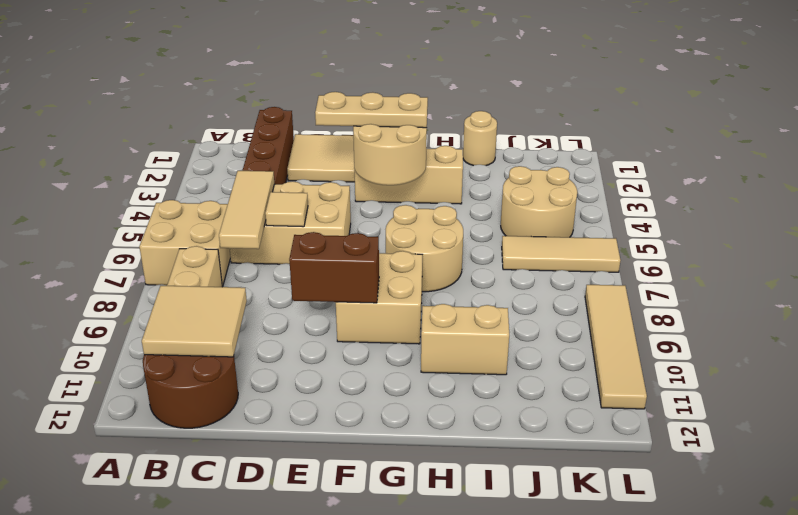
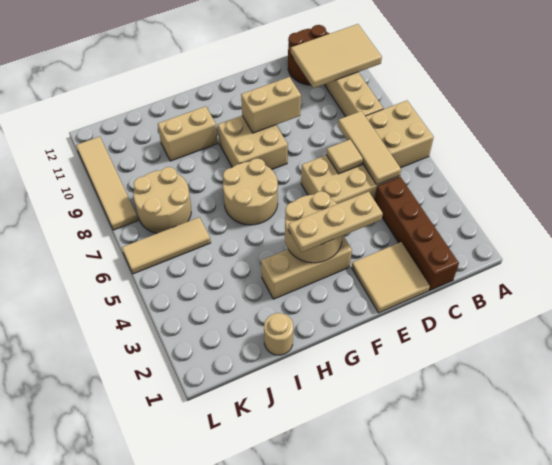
tan tile B10:C11 level 2 -> tan tile A10:C11 level 2
brown brick E9:F9 level 2 -> tan brick E9:F9 level 2
tan round brick J4:K5 level 1 -> tan round brick J7:K8 level 1

